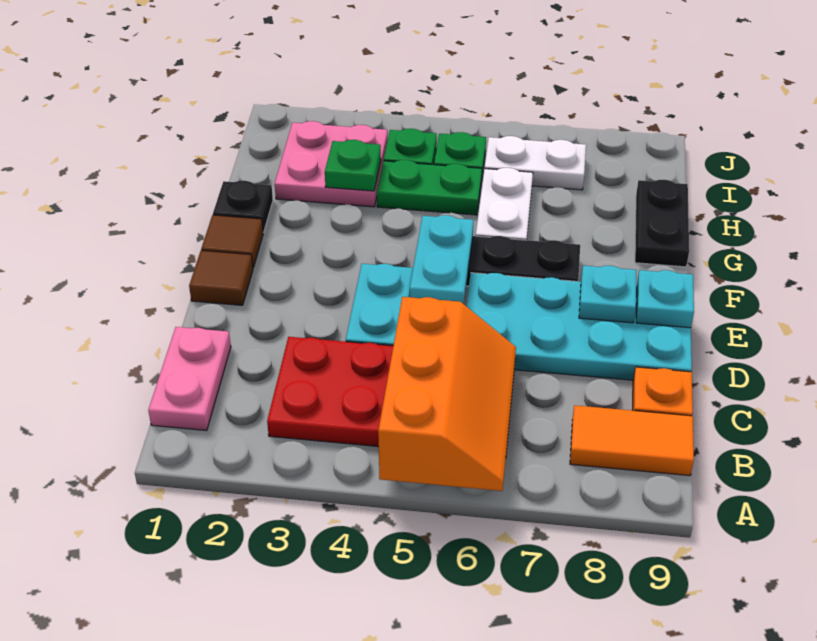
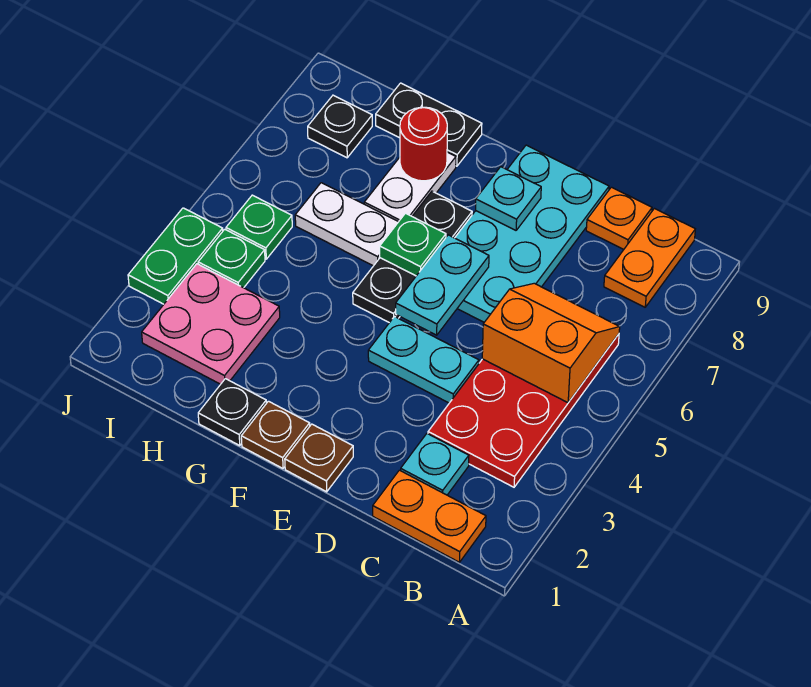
orange slope A5:C6 level 2 top 5 -> orange slope B5:C6 level 2 top 5
pink plate B1:C1 level 1 -> orange plate B1:C1 level 1
orange tile B8:B9 level 1 -> orange plate B8:B9 level 1
brown tile E1 level 1 -> brown plate E1 level 1
cyan plate E5:F5 level 2 -> cyan plate E5:E6 level 2
cyan plate E9 level 2 -> cyan plate C2 level 1
brown tile F1 level 1 -> brown plate F1 level 1
none -> red round brick G8 level 2
green plate H3 level 2 -> green plate F6 level 2
green plate H4:H5 level 1 -> green plate J3:J4 level 1
white plate I6:I7 level 1 -> white plate G7:G8 level 1
none -> black plate I8 level 1

